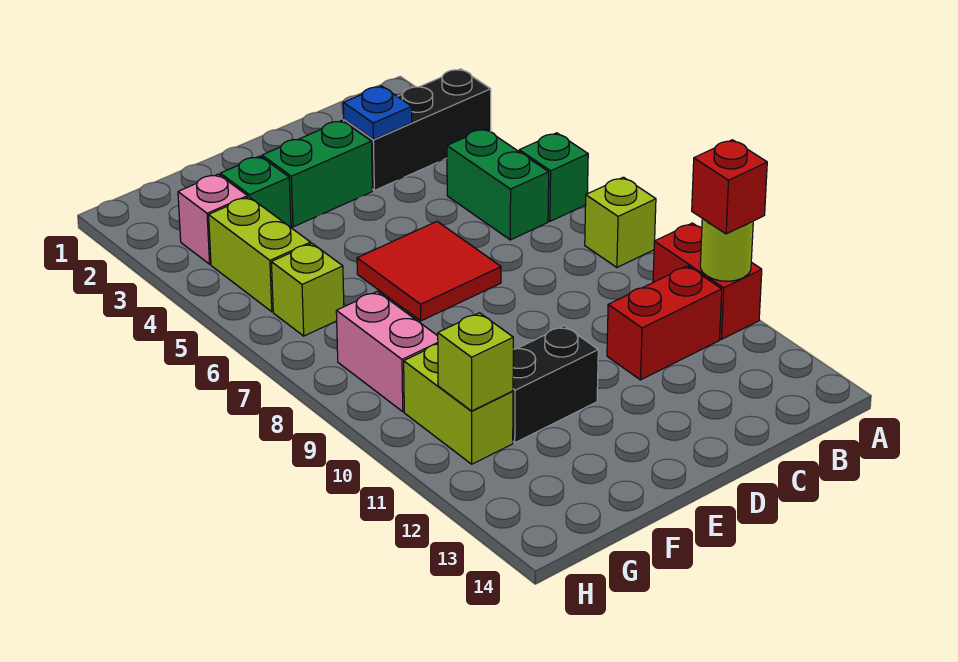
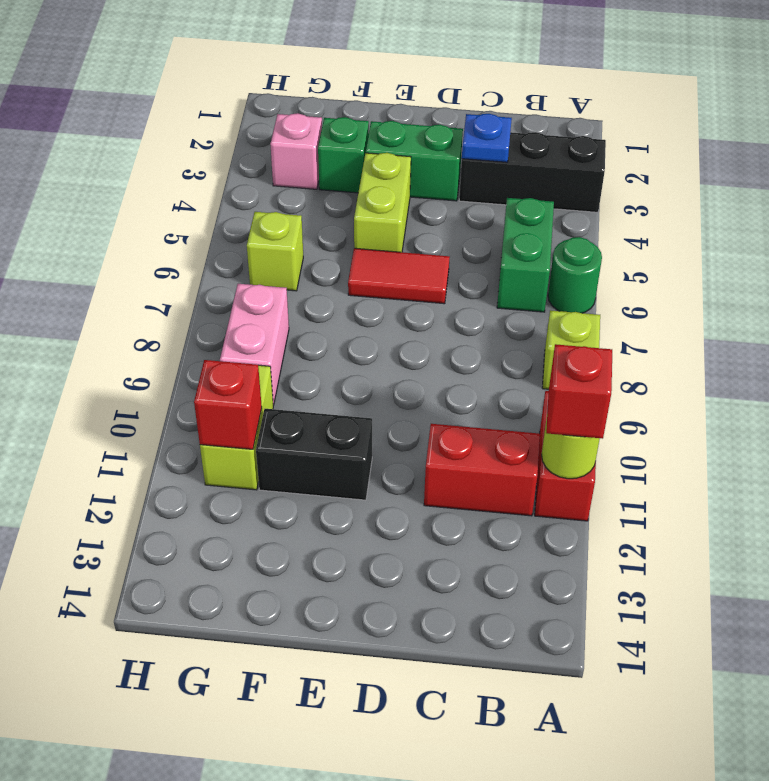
green brick A6 level 1 -> green round brick A6 level 1
red tile D6:E7 level 1 -> red tile D6:E6 level 1
lime brick G4:G5 level 1 -> lime brick E4:E5 level 1
lime brick G11 level 2 -> red brick G11 level 2

